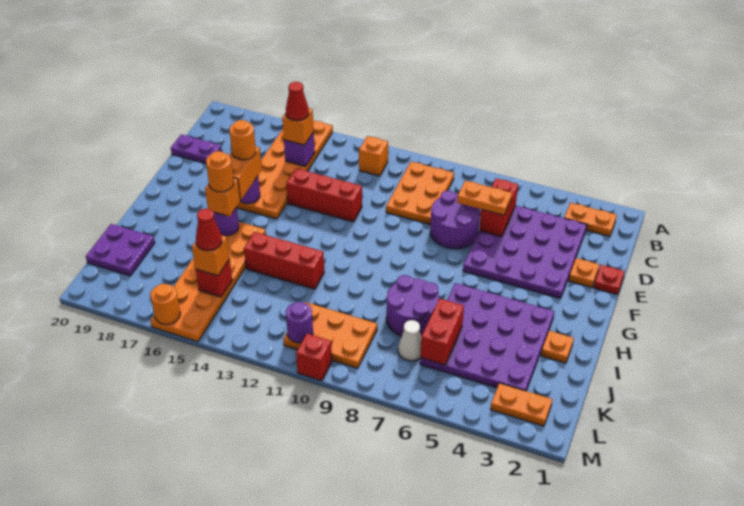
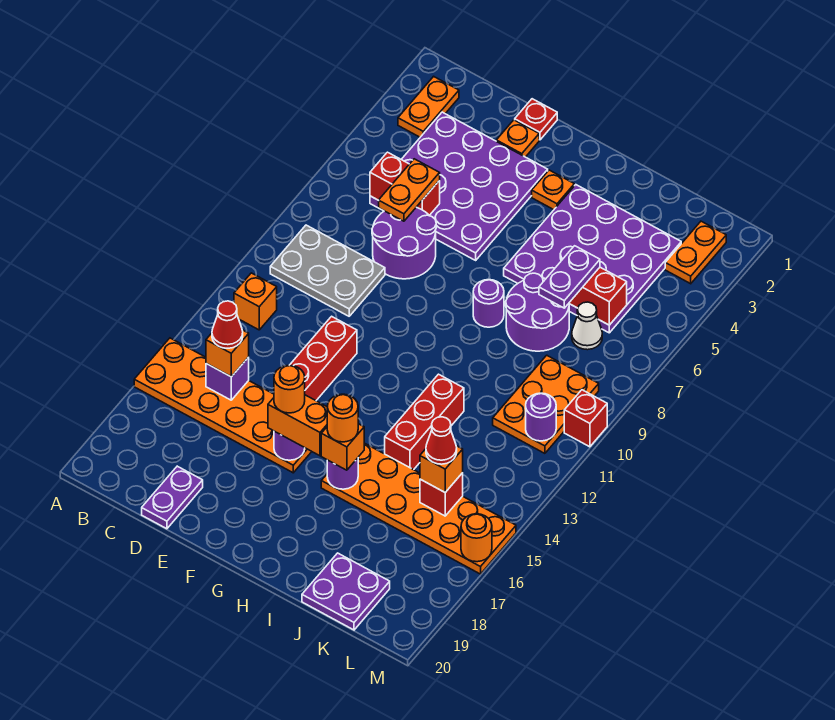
orange plate B9:D10 level 1 -> grey plate B9:D10 level 1
none -> purple round brick H8 level 1
orange plate I2 level 1 -> orange plate G3 level 1
none -> purple plate J6:J7 level 3

